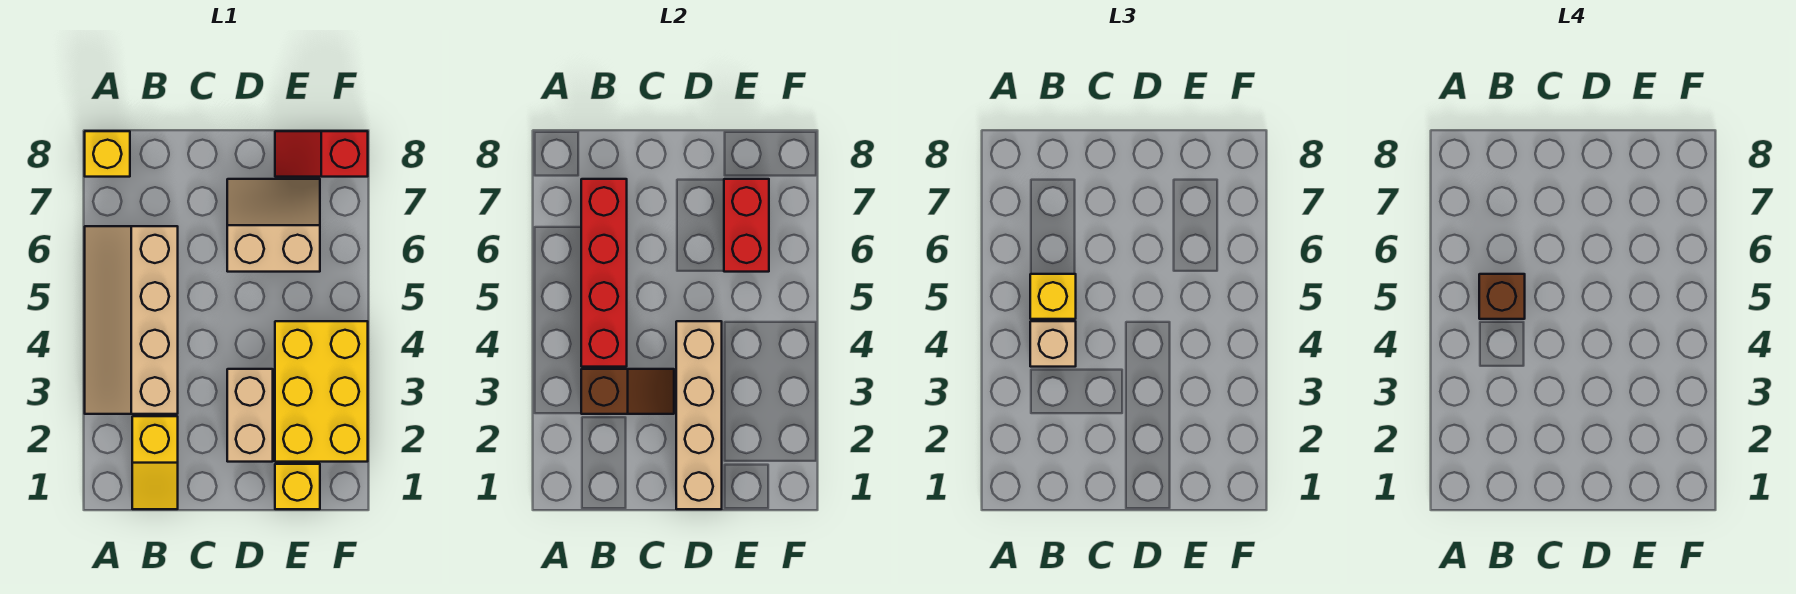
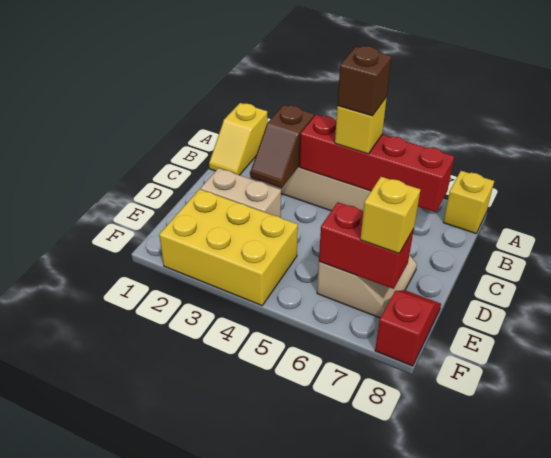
yellow slope B1:B2 level 1 top 2 -> yellow slope A1:B1 level 1 top A
tan brick B4 level 3 -> none
tan brick D1:D4 level 2 -> none
yellow brick E1 level 1 -> yellow brick E7 level 3

